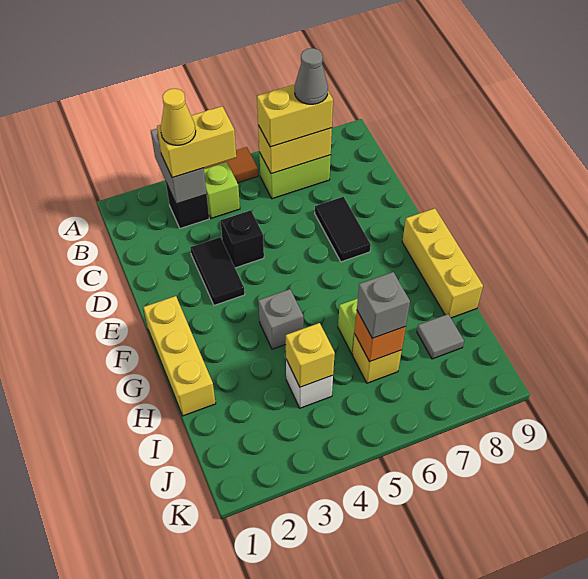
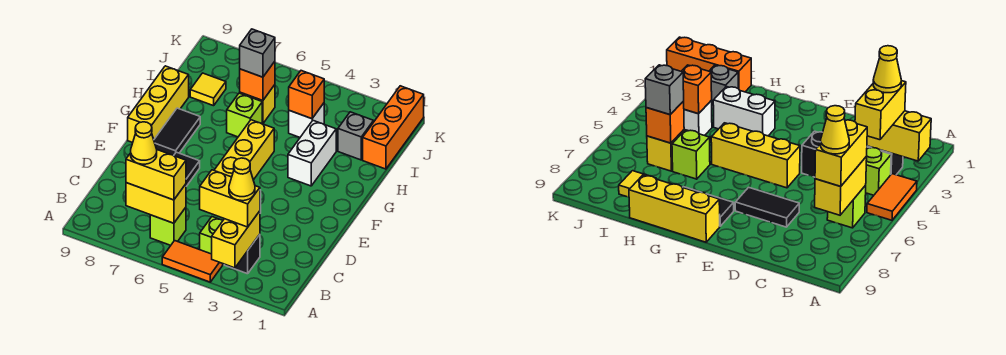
grey brick A3:B3 level 2 -> yellow brick A3:B3 level 2
lime brick B6:B7 level 1 -> lime brick B6 level 1
grey cone B7 level 4 -> yellow cone B7 level 4
black tile D3:E3 level 1 -> black tile F8:G8 level 1
yellow brick F1:H1 level 1 -> yellow brick E5:G5 level 1
none -> white brick G3:H3 level 1
grey brick G4 level 1 -> grey brick I2 level 1
none -> orange brick I1:K1 level 1
yellow brick I4 level 2 -> orange brick I4 level 2
grey tile I8 level 1 -> yellow tile I8 level 1

